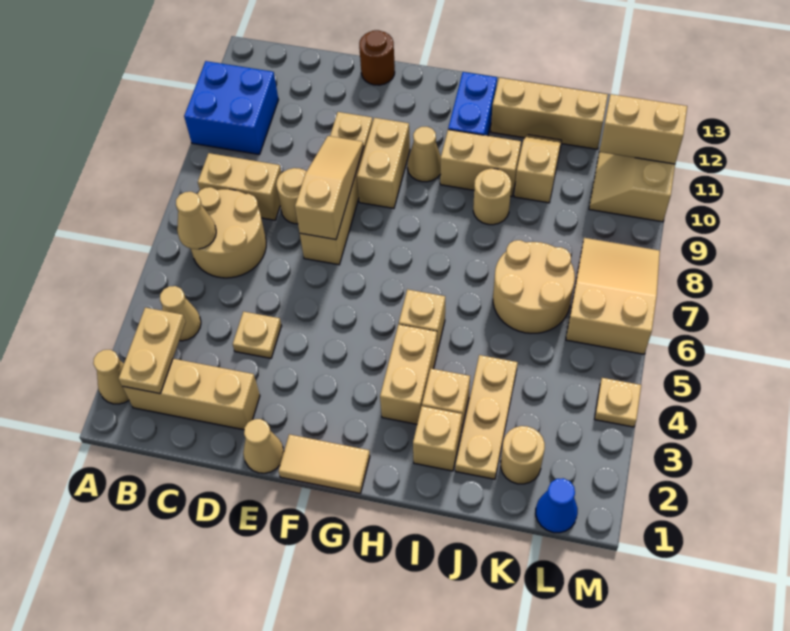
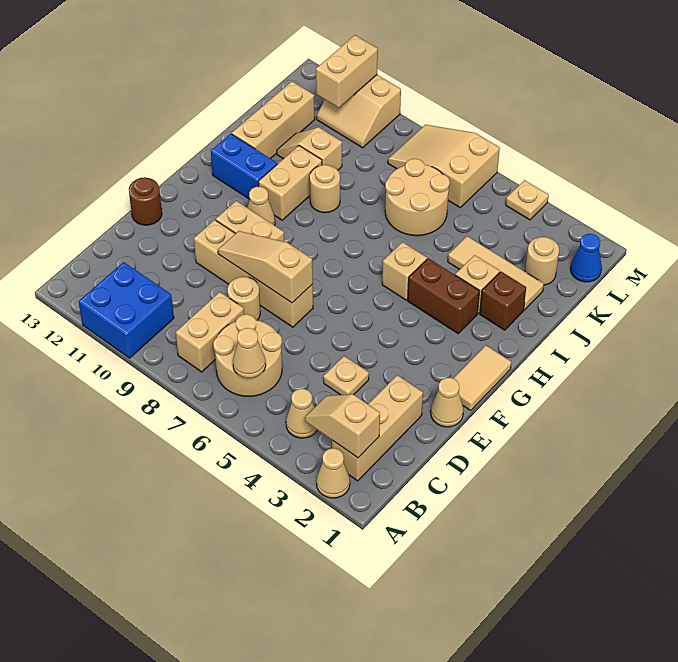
tan plate B2:B3 level 2 -> tan slope B2:B3 level 2 top 2
tan brick H3:H4 level 1 -> brown brick H3:H4 level 1
tan brick I2 level 1 -> brown brick I2 level 1
tan plate J2:J4 level 1 -> tan tile J2:J4 level 1

